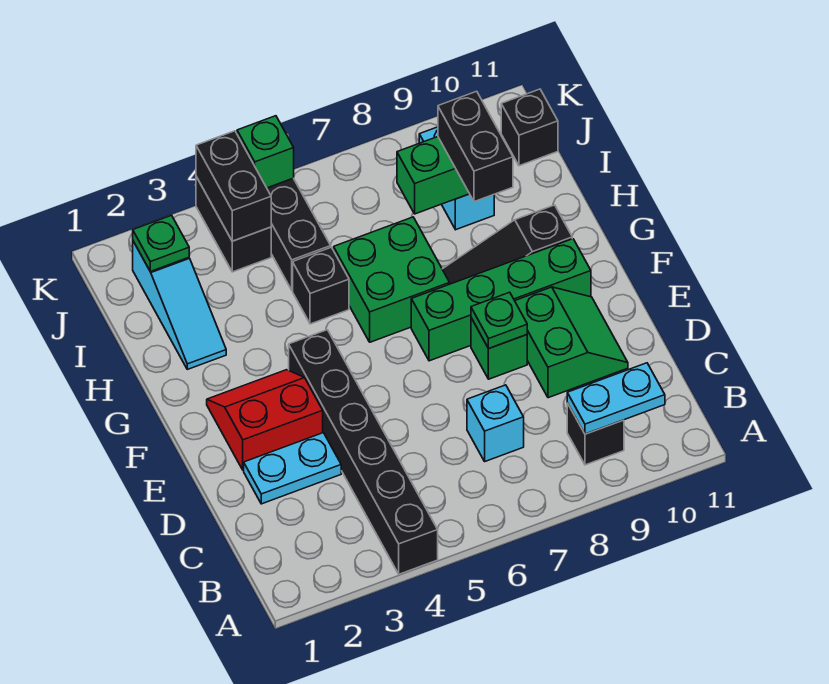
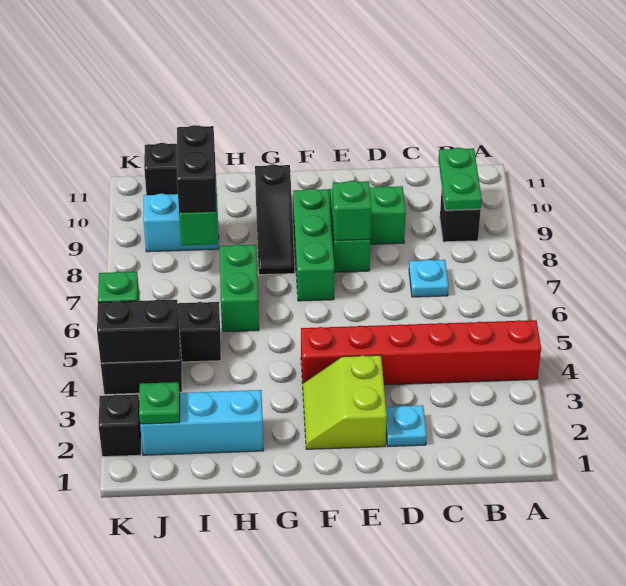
black brick A4:F4 level 1 -> red brick A4:F4 level 1
cyan plate B9:B10 level 2 -> green plate B9:B10 level 2
cyan brick C7 level 1 -> cyan plate C7 level 1
cyan plate D2:D3 level 1 -> cyan plate D2 level 1
red slope E2:F3 level 1 top E -> lime slope E2:F3 level 1 top E
green plate E8 level 2 -> green brick E8 level 2
green brick F7:F10 level 1 -> green brick F7:F9 level 1
green brick G6:H7 level 1 -> green brick H6:H7 level 1
cyan slope H2:J2 level 1 top J -> cyan brick H2:J2 level 1
black brick H5 level 1 -> black brick K2 level 1
black brick H9:I9 level 3 -> black brick I8:I9 level 3

